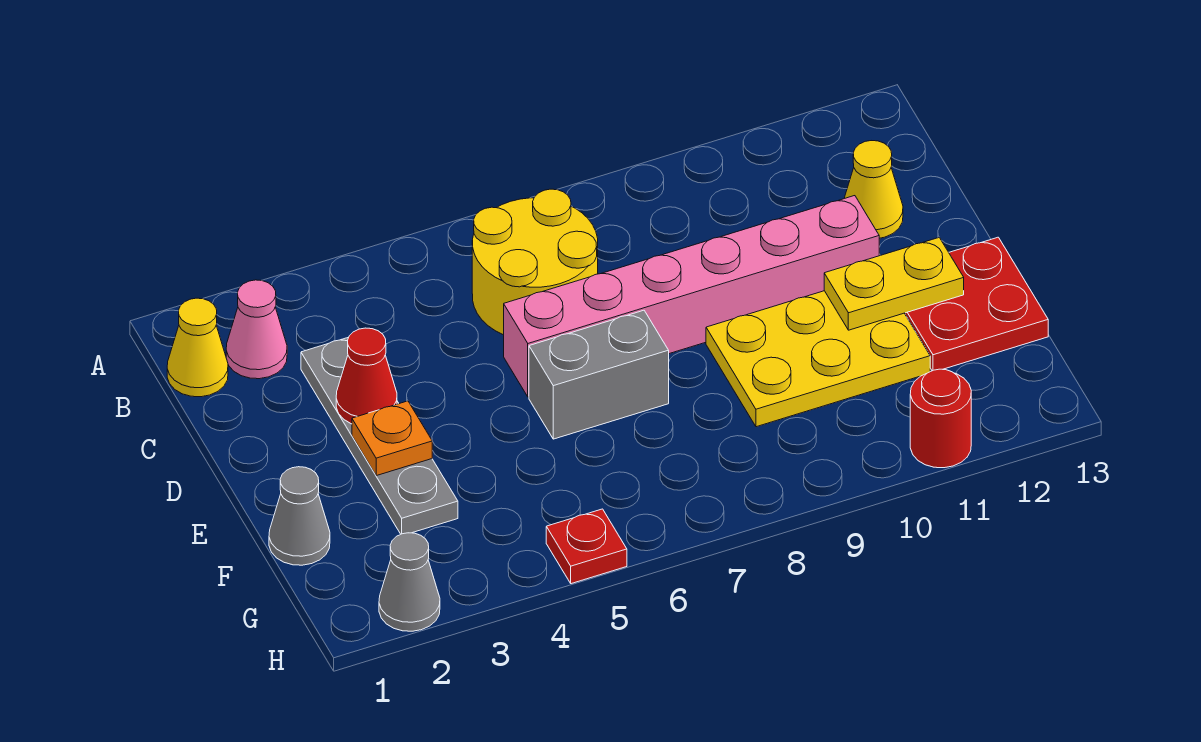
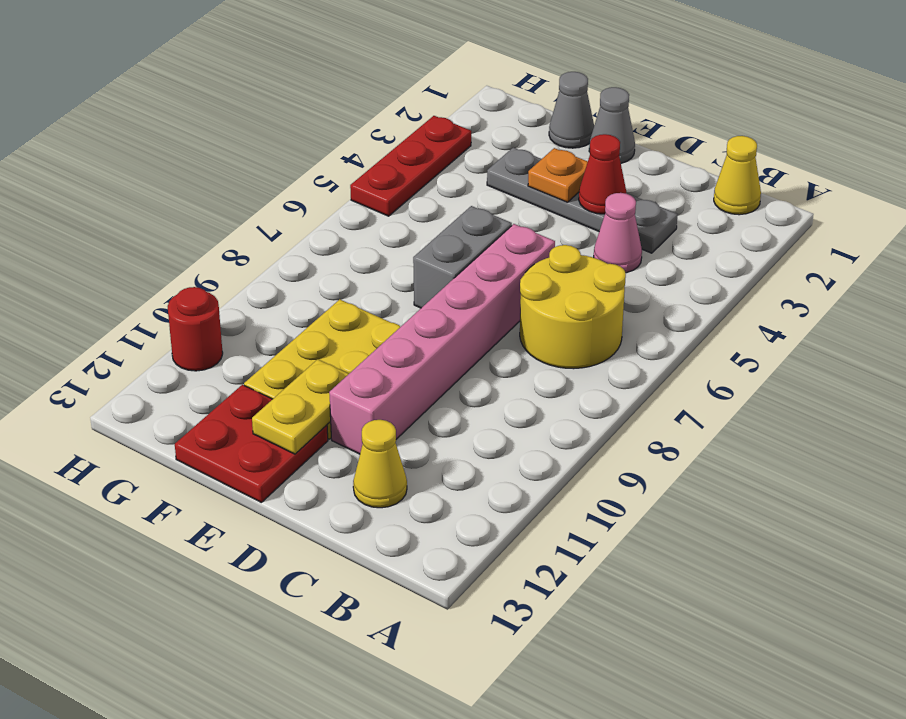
pink cone B2 level 1 -> pink cone C4 level 1
grey cone H2 level 1 -> grey cone E1 level 1
red plate H5 level 1 -> red plate H3:H5 level 1

